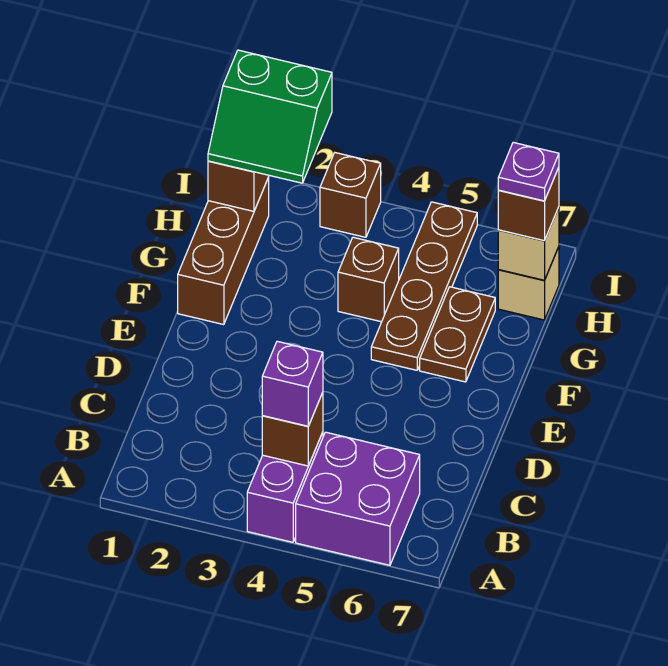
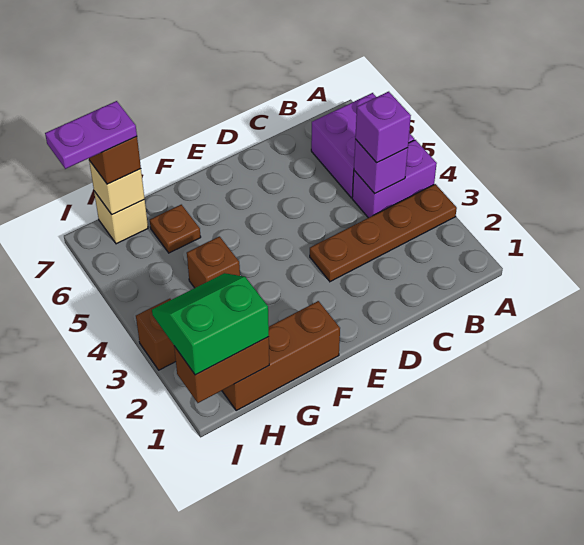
brown brick B4 level 2 -> purple brick B4 level 2
brown plate F5:I5 level 1 -> brown plate A3:D3 level 1
brown plate F6:G6 level 1 -> brown plate G6 level 1
green slope H1:I2 level 3 top I -> green slope H1:I2 level 3 top 1
purple plate H7 level 4 -> purple plate H7:I7 level 4

